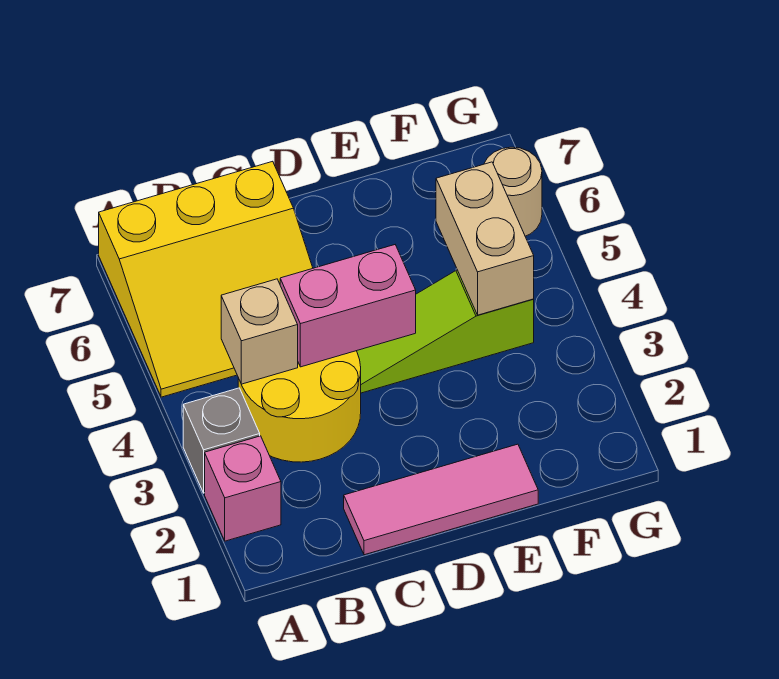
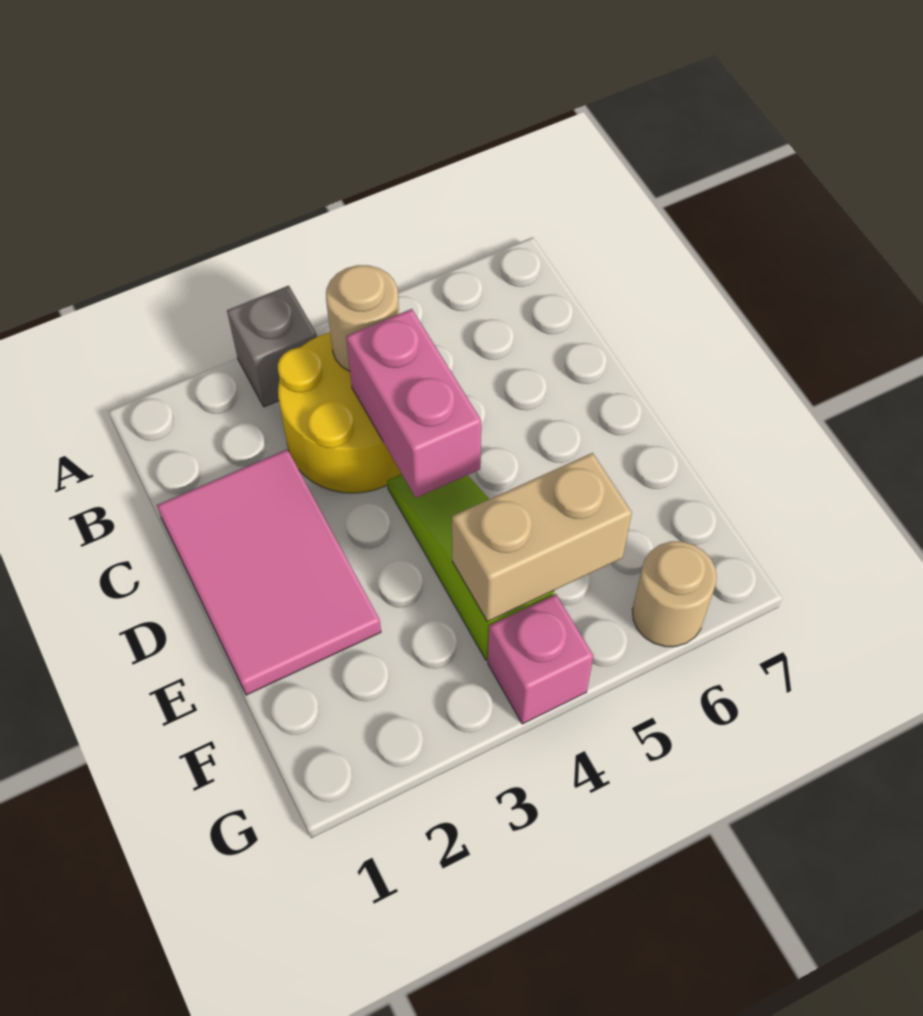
pink brick A2 level 1 -> pink brick G4 level 1
yellow slope A5:C7 level 1 top 7 -> none
tan brick B4 level 2 -> tan round brick B4 level 2
pink tile C1:E1 level 1 -> pink tile C1:E2 level 1

